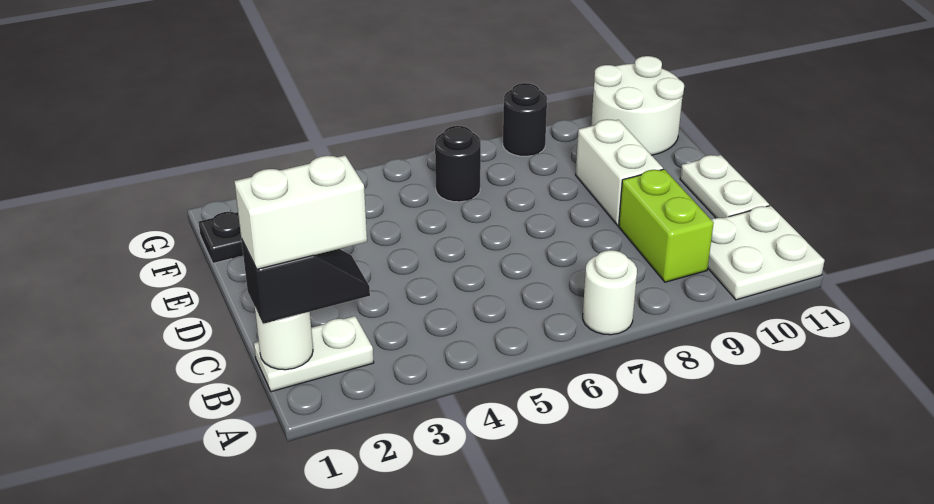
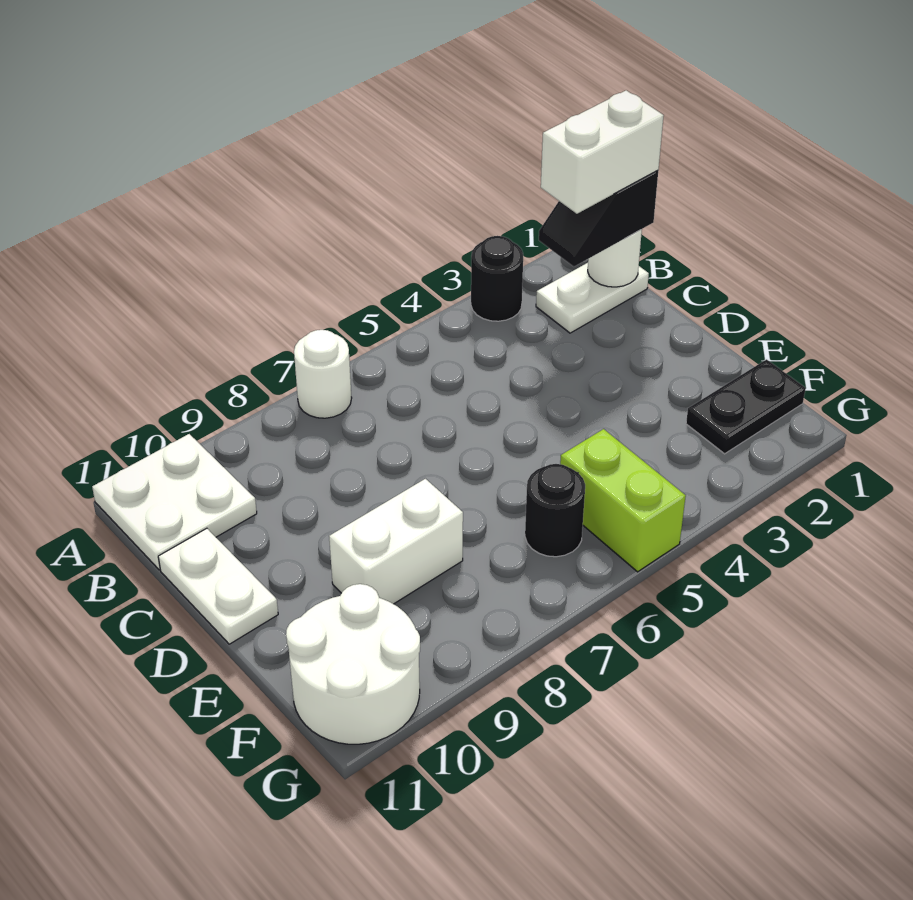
lime brick B9:C9 level 1 -> lime brick F5:G5 level 1
white brick D9:E9 level 1 -> white brick E8:E9 level 1
black round brick G8 level 1 -> black round brick A3 level 1

